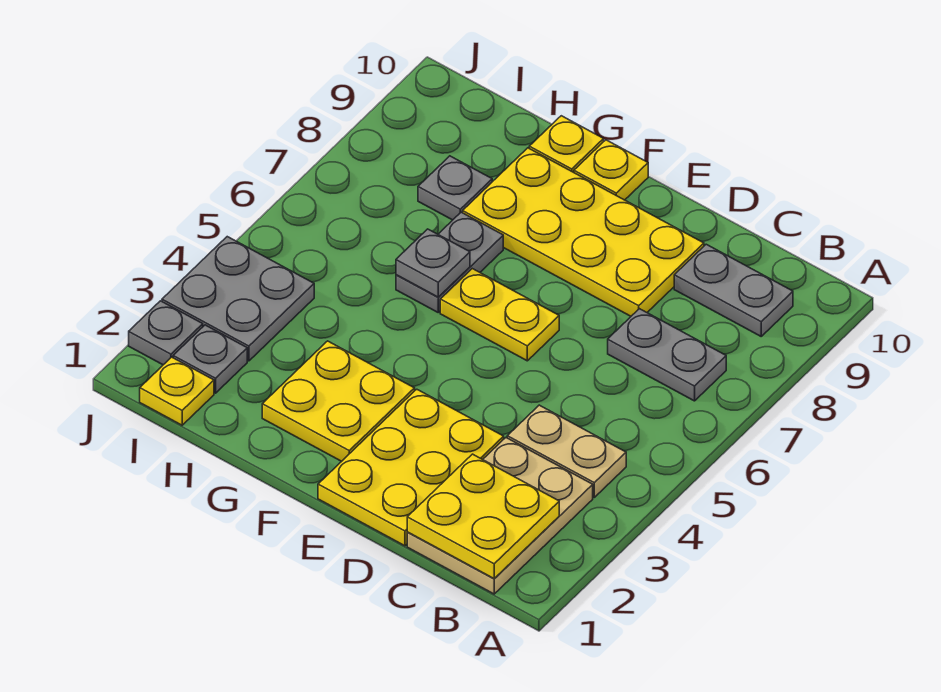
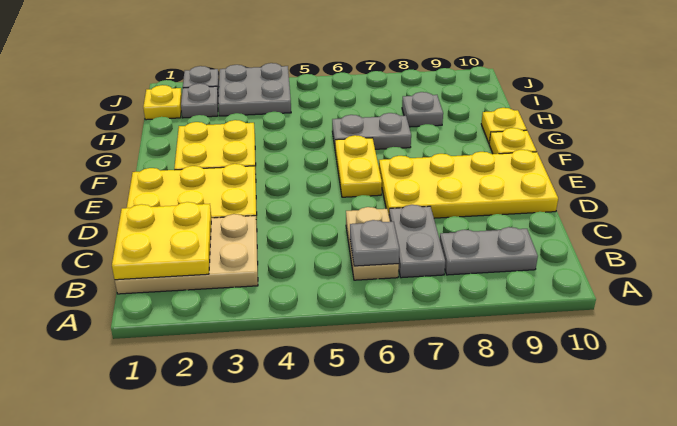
tan plate B4:C4 level 1 -> tan plate B6:C6 level 1
grey plate B9:C9 level 1 -> grey plate B8:B9 level 1
yellow plate D8:G9 level 1 -> yellow plate D7:E10 level 1
grey plate G6 level 2 -> grey plate B6 level 2

